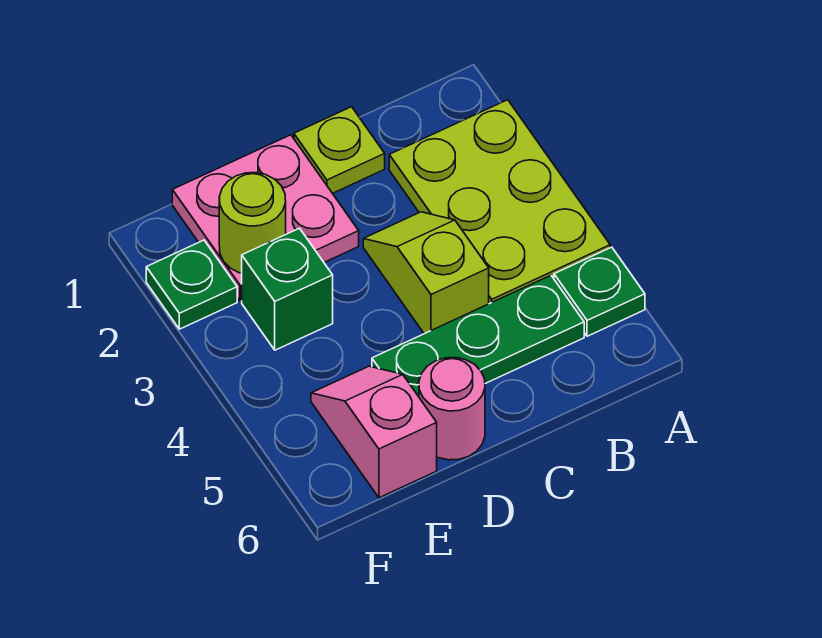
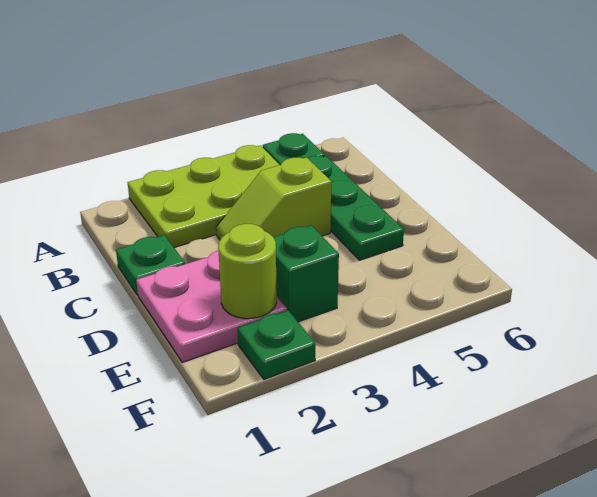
lime plate C1 level 1 -> green plate C1 level 1
pink round brick D6 level 1 -> none
pink slope E5:E6 level 1 top 6 -> none

